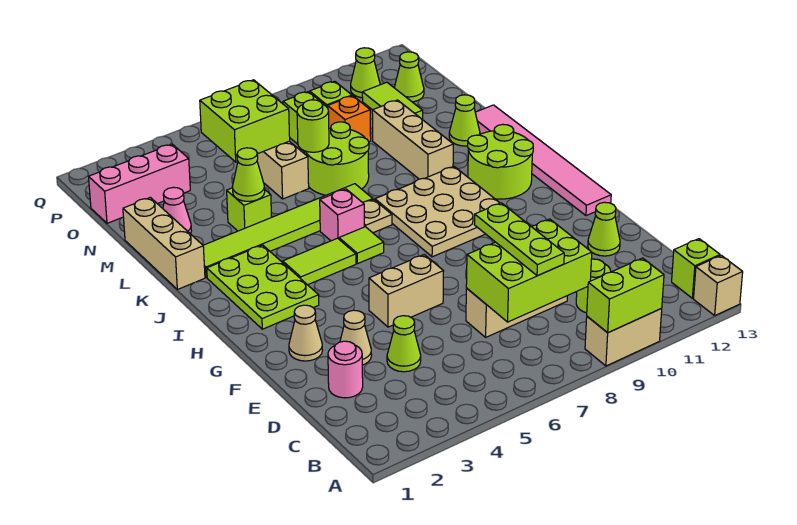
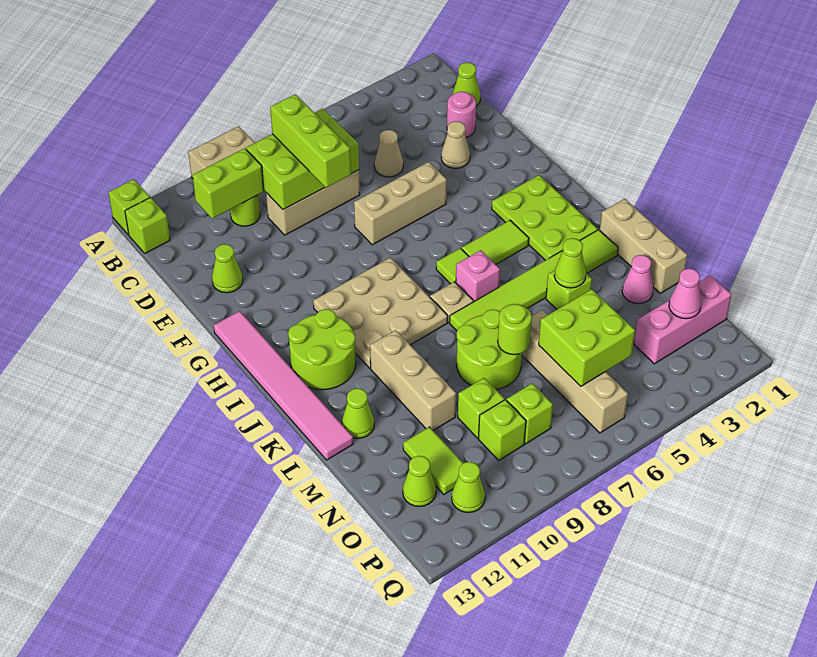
lime brick A9:A10 level 2 -> lime brick C10:C11 level 2
tan brick A13 level 1 -> lime brick A13 level 1
lime plate C8:E8 level 3 -> lime brick C8:E8 level 3
lime cone D4 level 1 -> lime cone C1 level 1
tan cone F2 level 1 -> tan cone D5 level 1
tan brick F5:F6 level 1 -> tan brick F5:F7 level 1
orange brick N9 level 1 -> lime brick N9 level 1
none -> pink cone O2 level 2

